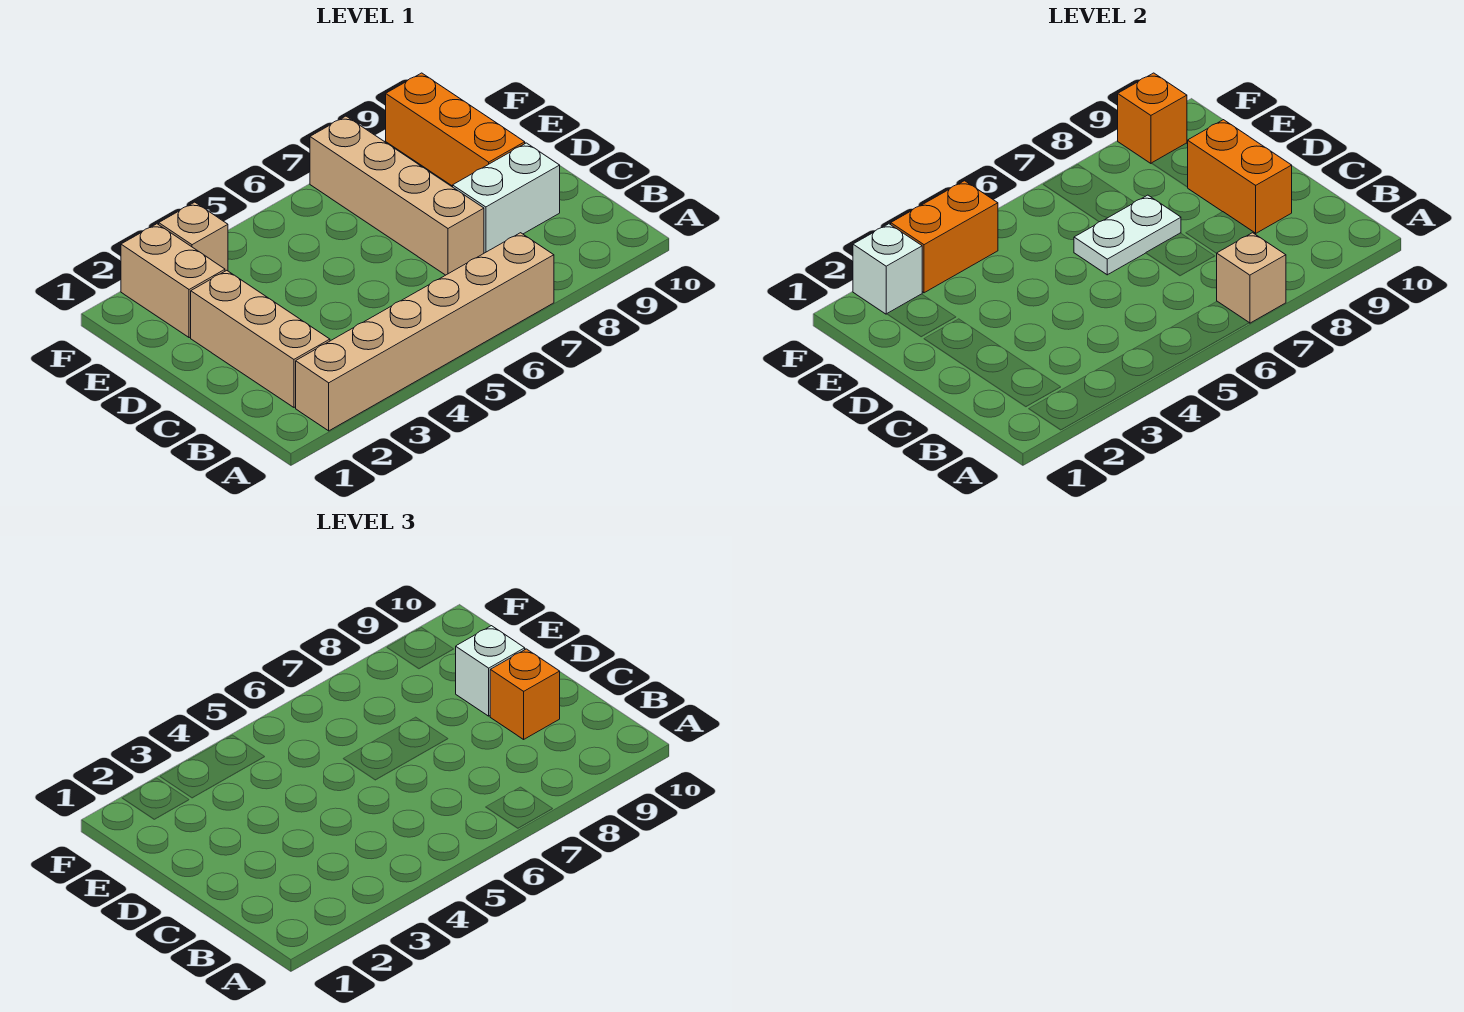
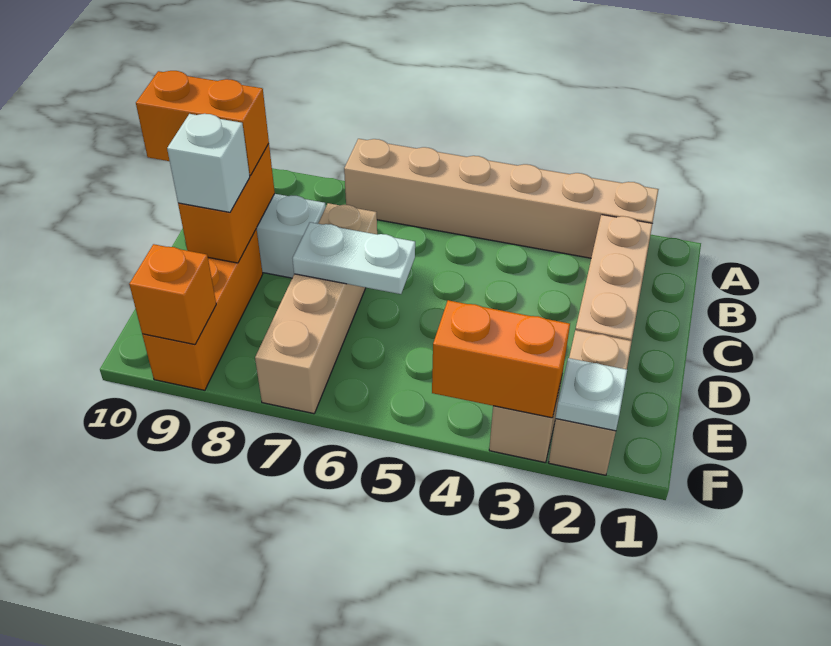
tan brick A7 level 2 -> none
orange brick C9 level 3 -> orange brick C9:C10 level 3
white brick F2 level 2 -> white plate F2 level 2

